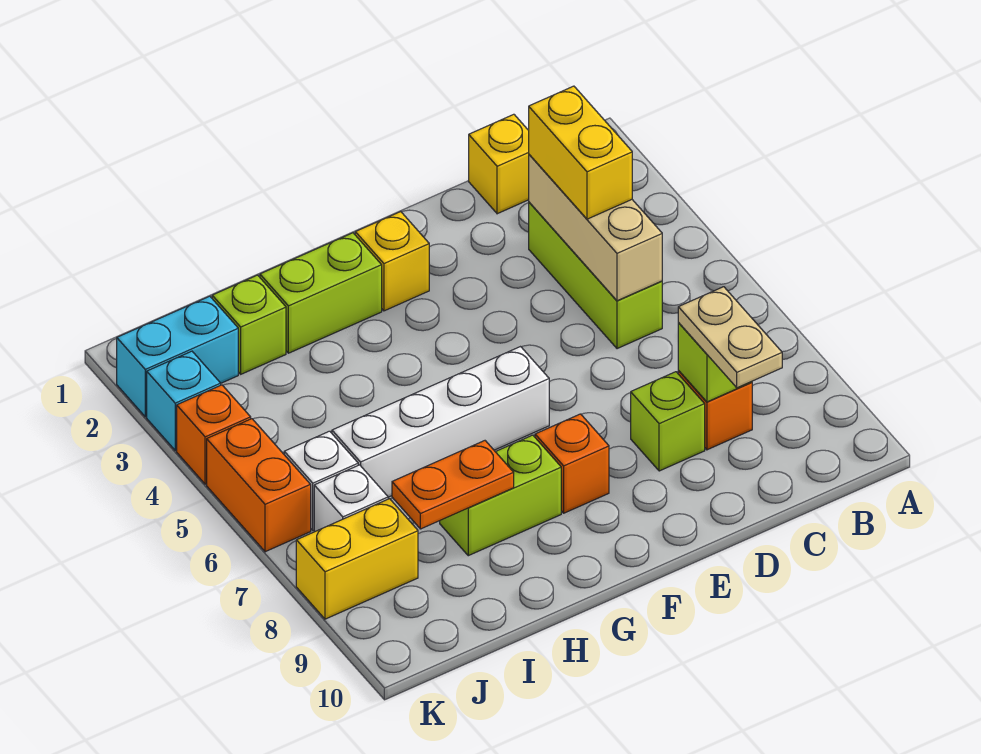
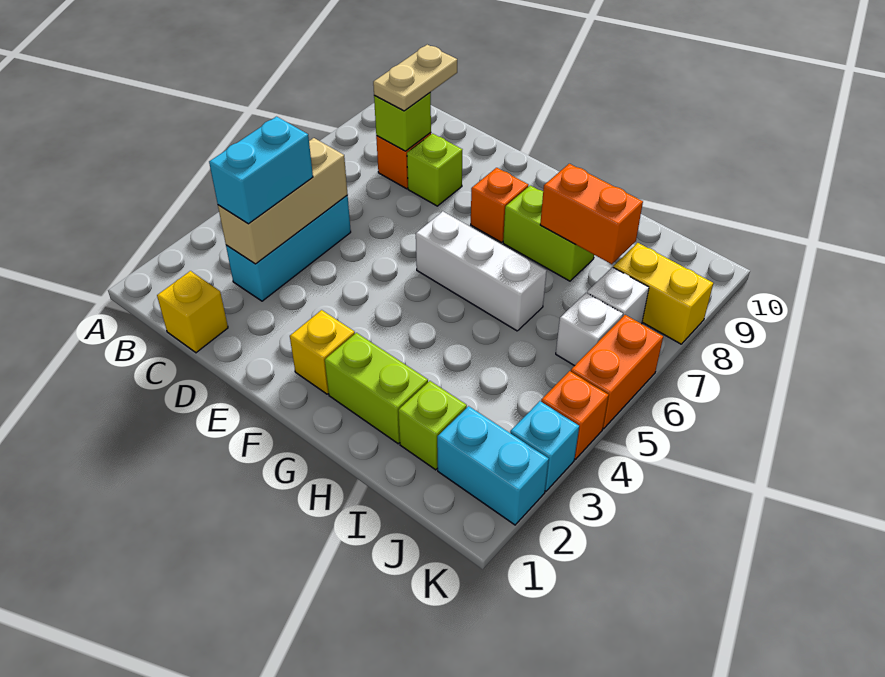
lime brick C3:C5 level 1 -> cyan brick C3:C5 level 1
yellow brick C3:C4 level 3 -> cyan brick C3:C4 level 3
white brick F6:I6 level 1 -> white brick F6:H6 level 1
orange plate H8:I8 level 2 -> orange brick H8:I8 level 2

